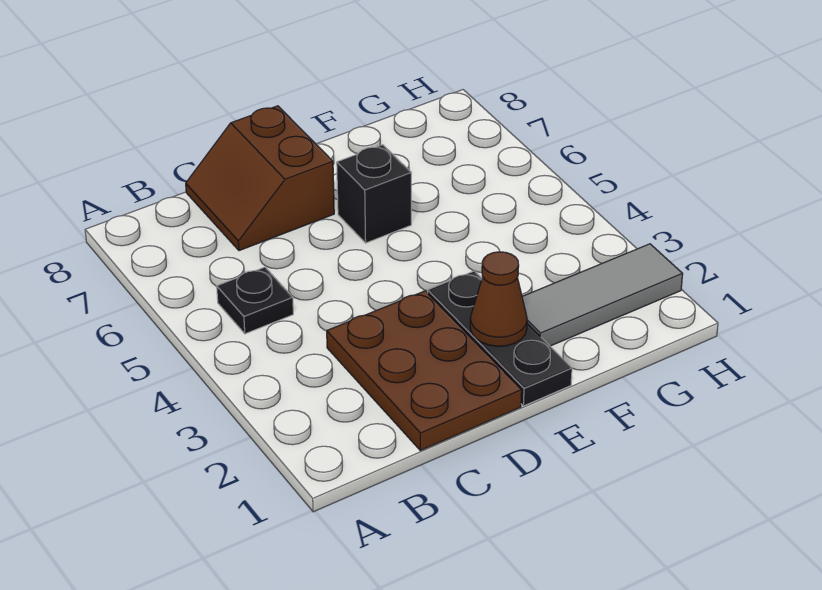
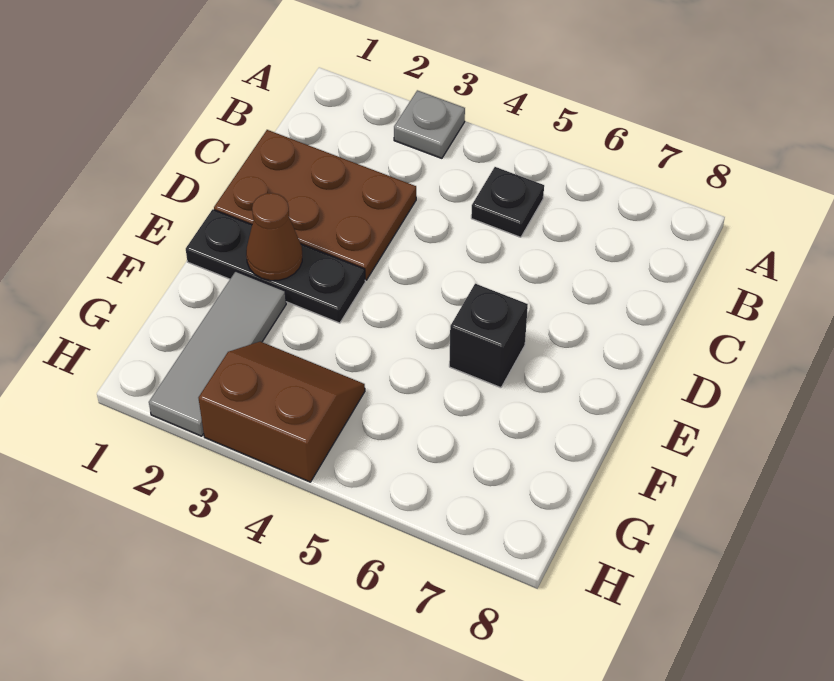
none -> grey plate A3 level 1
brown slope C7:D8 level 1 top D -> brown slope G3:H4 level 1 top H

